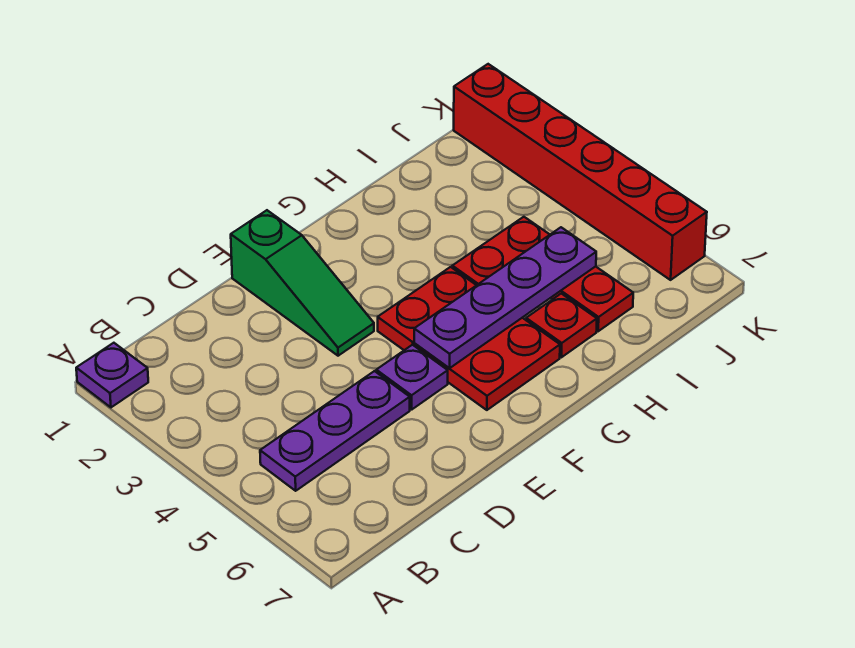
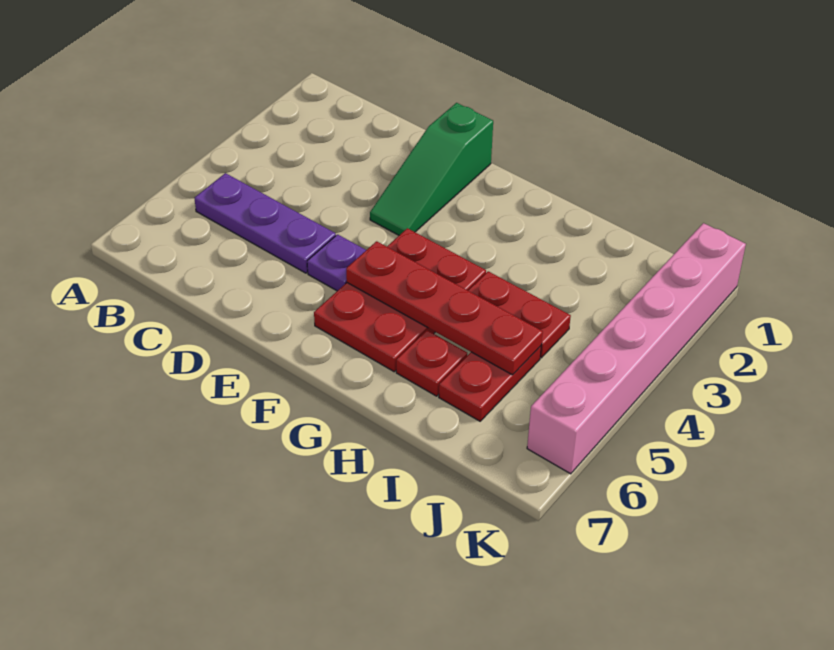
purple plate A1 level 1 -> none
purple plate F5:I5 level 2 -> red plate F5:I5 level 2
red brick K1:K6 level 1 -> pink brick K1:K6 level 1

